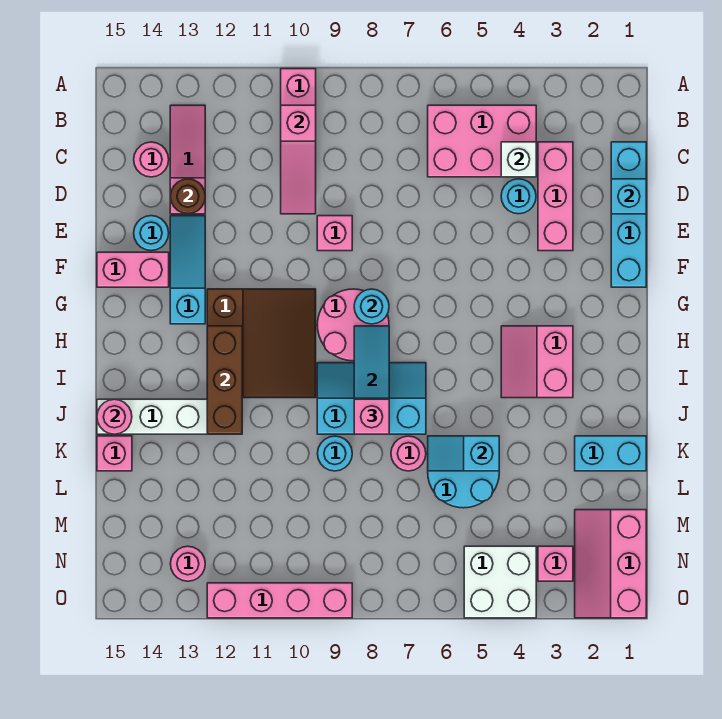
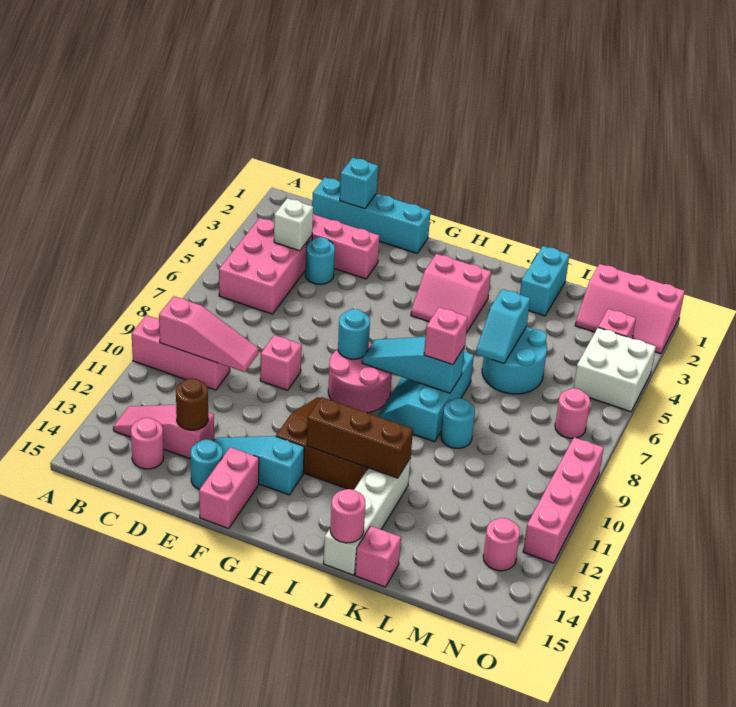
pink round brick K7 level 1 -> pink round brick N7 level 1

